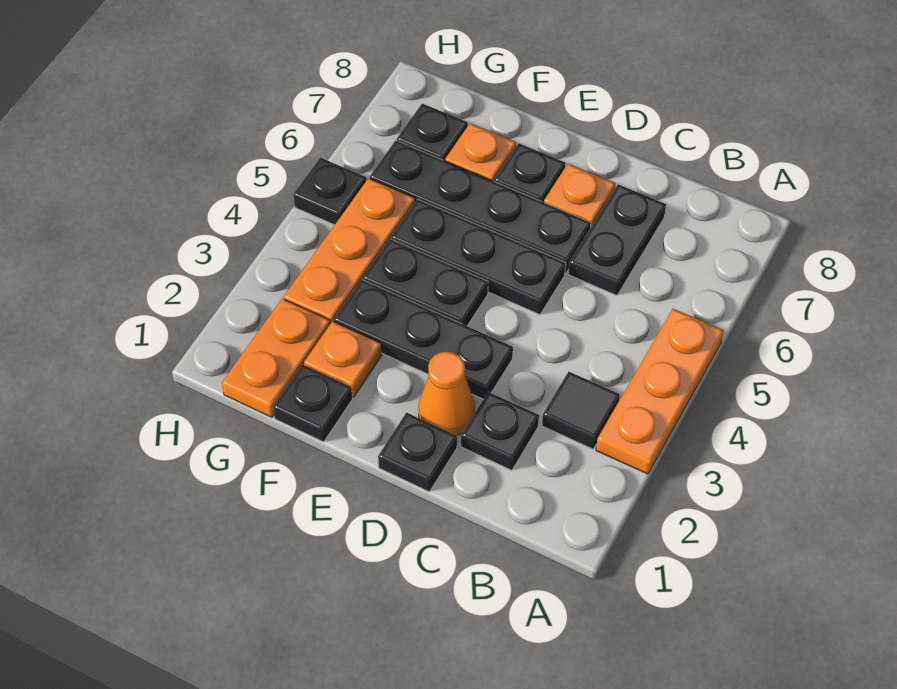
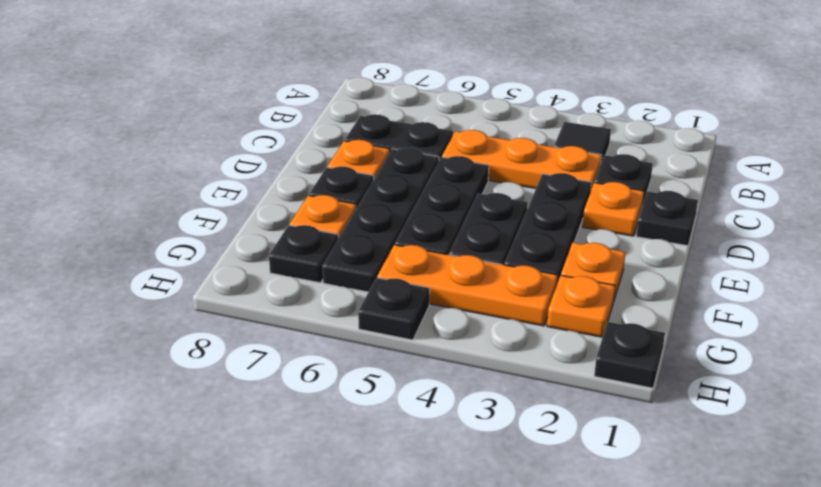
orange plate A3:A5 level 1 -> orange plate C3:C5 level 1
orange cone D2 level 1 -> orange plate D2 level 1
black plate F1 level 1 -> black plate H1 level 1
orange plate G1:G2 level 1 -> orange plate G2 level 1

